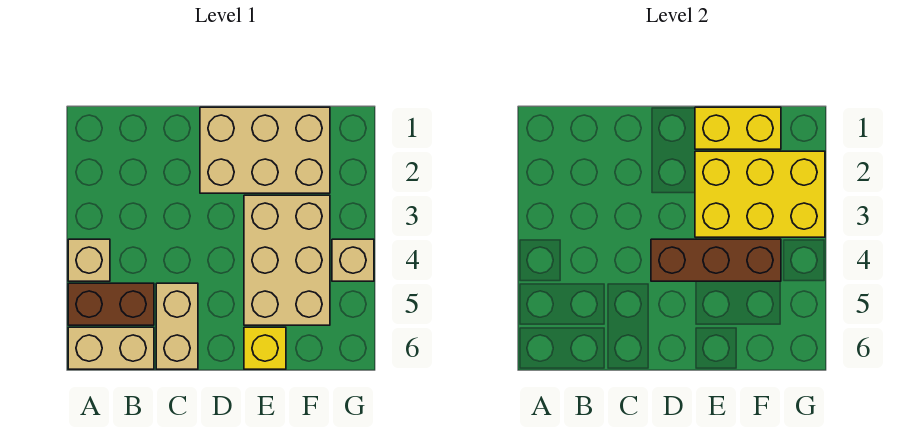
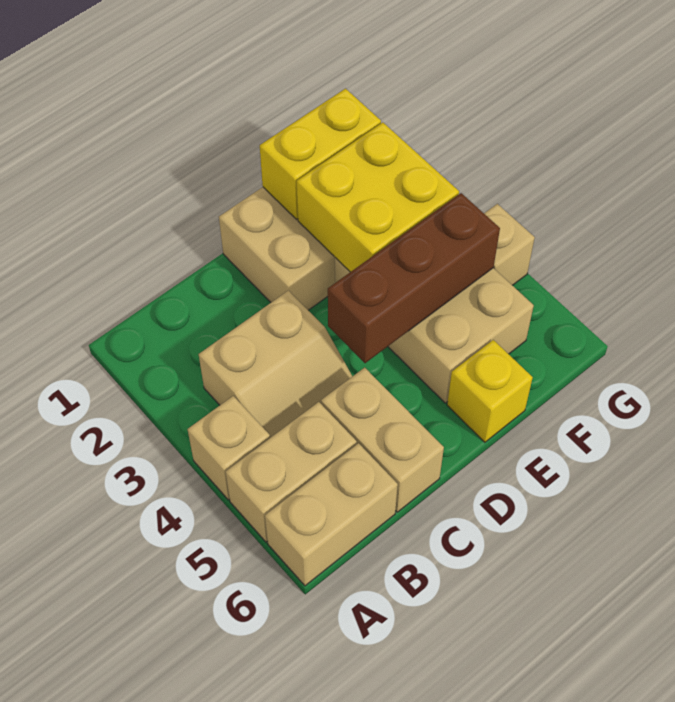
brown brick A5:B5 level 1 -> tan brick A5:B5 level 1
none -> tan slope B3:C4 level 1 top 3
yellow brick E2:G3 level 2 -> yellow brick E2:F3 level 2

